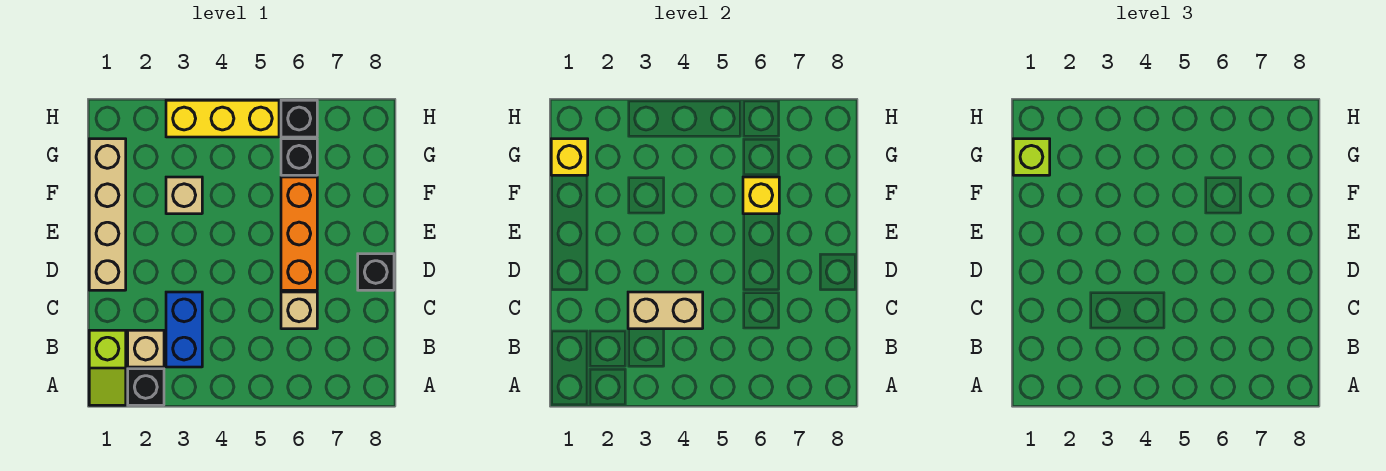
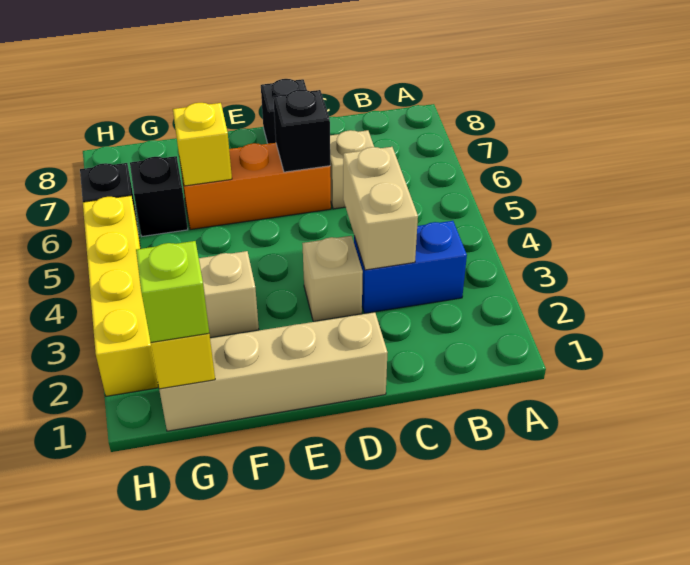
lime slope A1:B1 level 1 top B -> none
black brick A2 level 1 -> black brick D6 level 2
tan brick B2 level 1 -> tan brick D3 level 1
yellow brick H3:H5 level 1 -> yellow brick H2:H5 level 1

